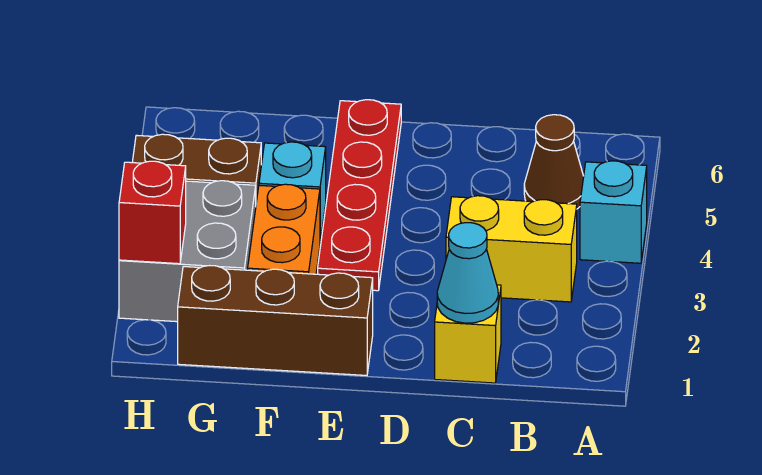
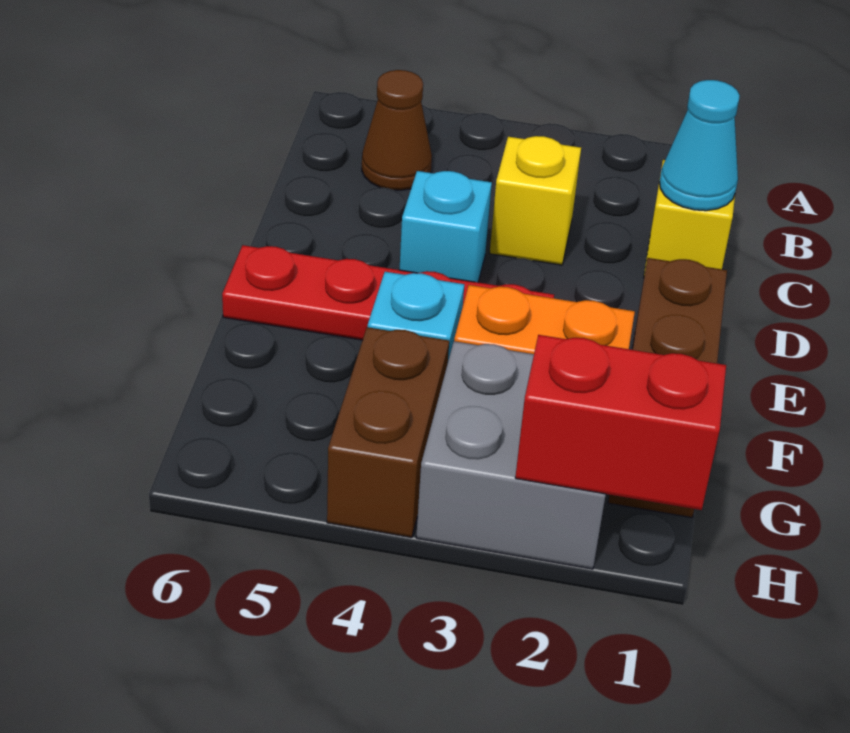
cyan brick A4 level 1 -> cyan brick D4 level 1
yellow brick B3:C3 level 1 -> yellow brick C3 level 1
red brick H2 level 2 -> red brick H1:H2 level 2

